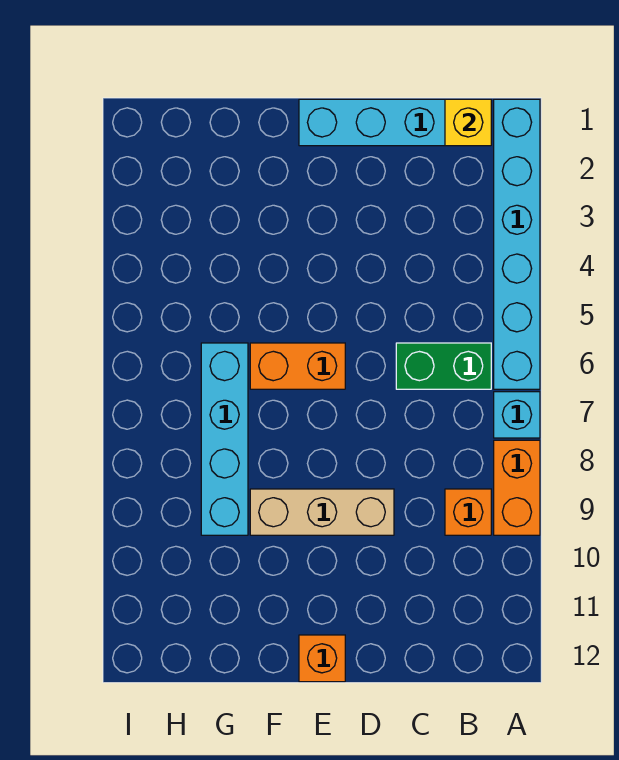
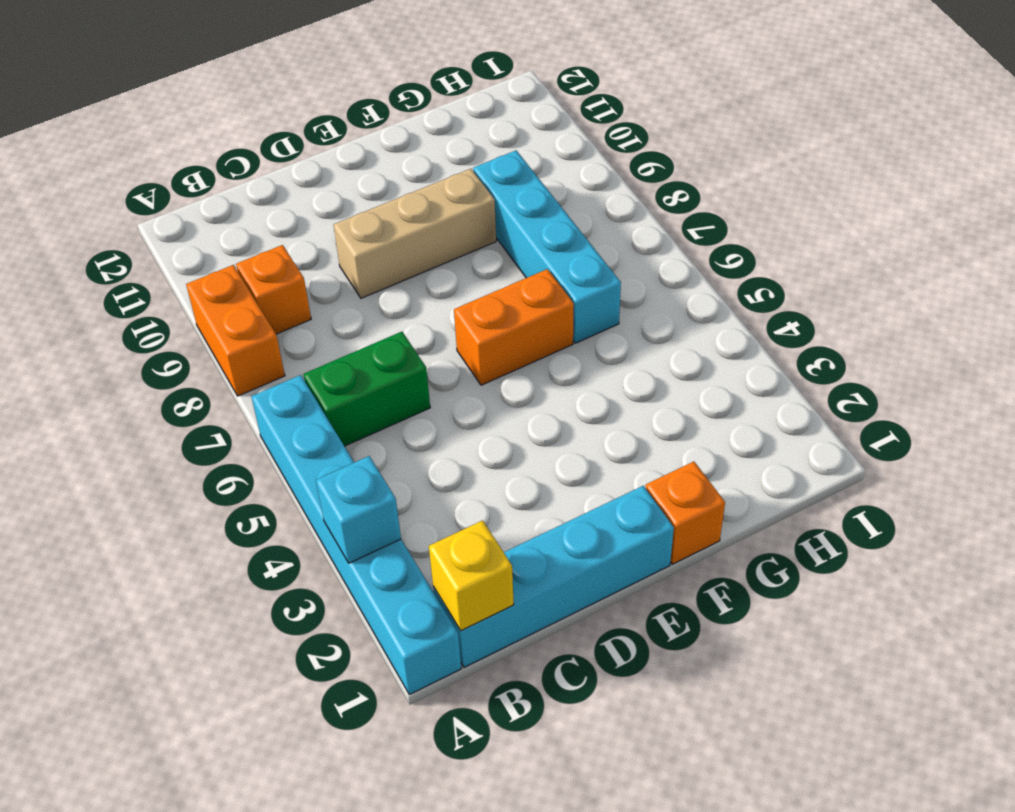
cyan brick A7 level 1 -> cyan brick A3 level 2
orange brick E12 level 1 -> orange brick F1 level 1

